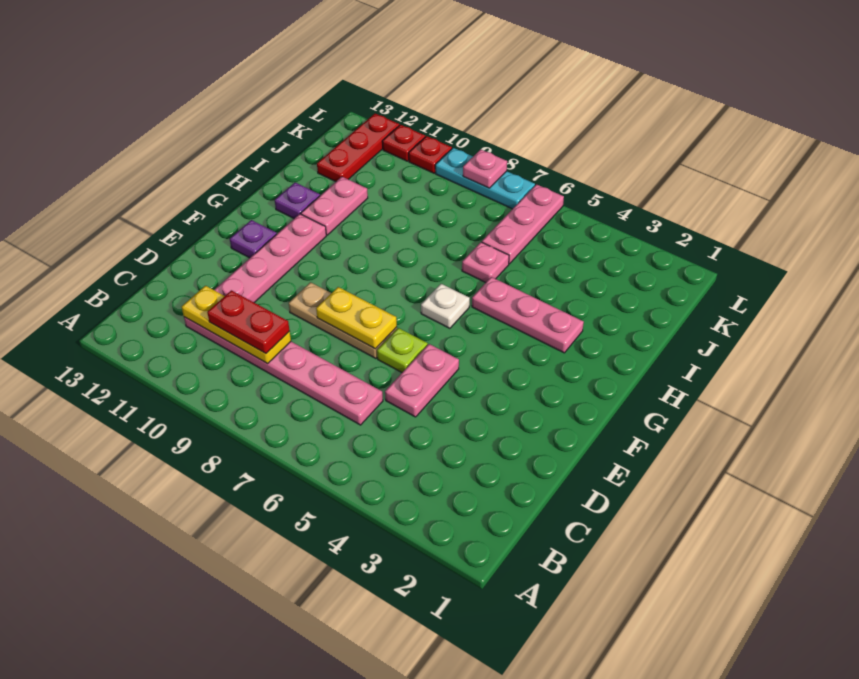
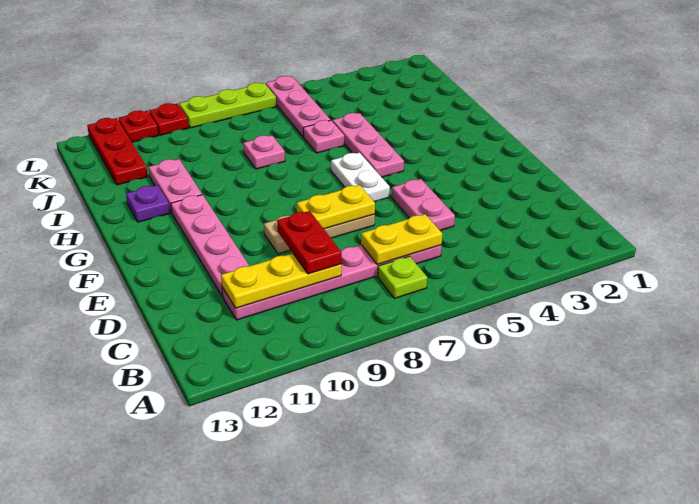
none -> yellow plate C6:C7 level 2
red plate C9:C10 level 3 -> red plate C9:D9 level 3
lime plate E6 level 1 -> lime plate B7 level 1
purple plate F12 level 1 -> none
white plate G6 level 1 -> white plate F6:G6 level 1
pink plate H3:H5 level 1 -> pink plate G5:I5 level 1
cyan plate L7:L9 level 1 -> lime plate L7:L9 level 1
pink plate L8 level 2 -> pink plate I8 level 1

